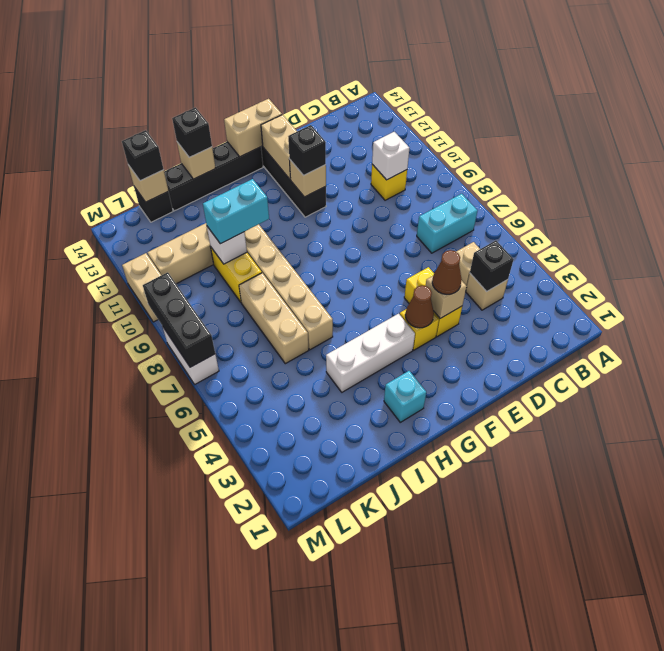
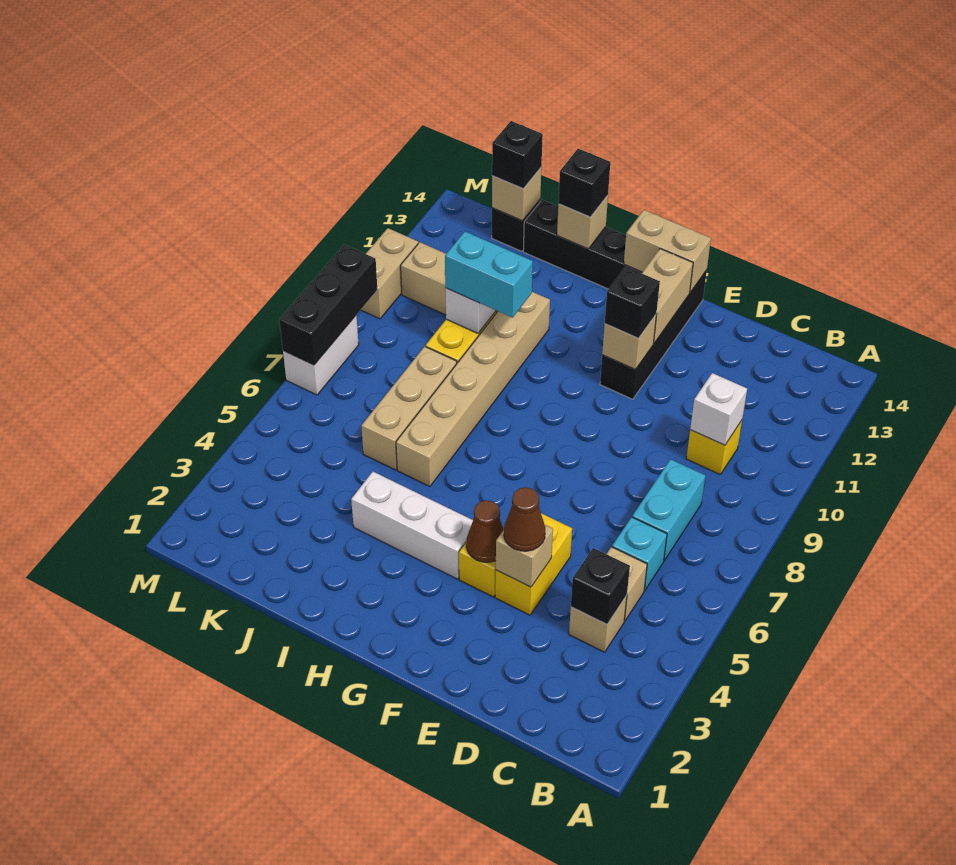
cyan brick B7:C7 level 1 -> cyan brick C7:C8 level 1
cyan brick H2 level 1 -> cyan brick C6 level 1

